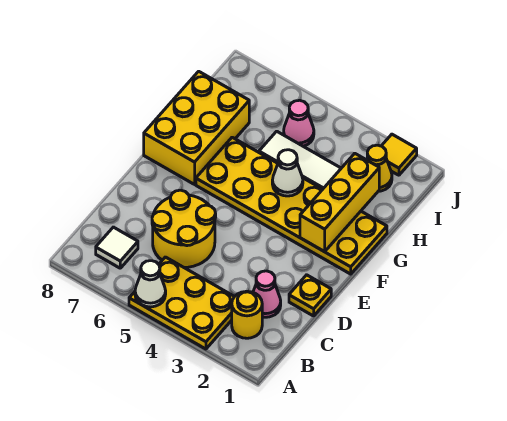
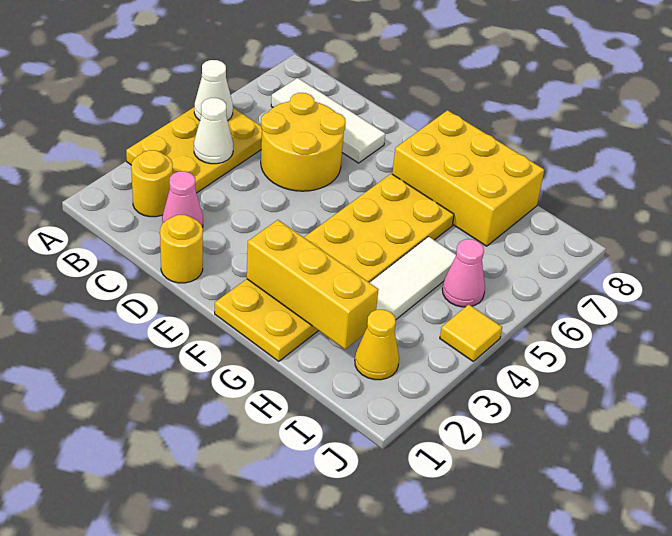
white tile B7 level 1 -> white tile B7:D7 level 1
yellow plate D1 level 1 -> yellow round brick D1 level 1
white cone G4 level 2 -> white cone B4 level 2
yellow tile J2 level 1 -> yellow tile J4 level 1

